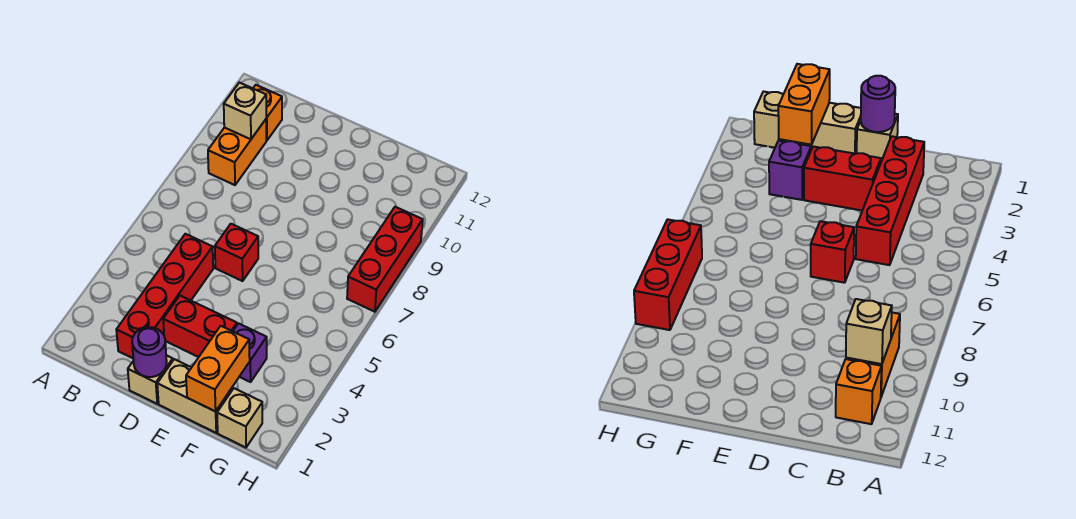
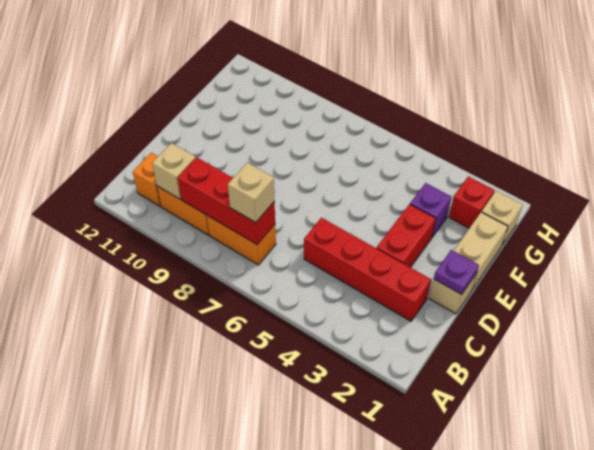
none -> tan brick B7 level 3
purple round brick D1 level 2 -> purple plate D1 level 2
red brick D6 level 1 -> red brick G2 level 1
orange brick F1:F2 level 2 -> orange brick B7:B8 level 1
red brick H7:H9 level 1 -> red brick B7:B9 level 2

